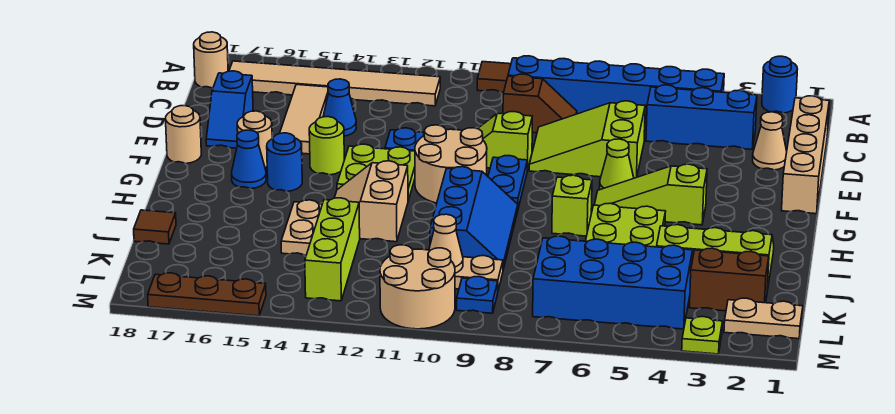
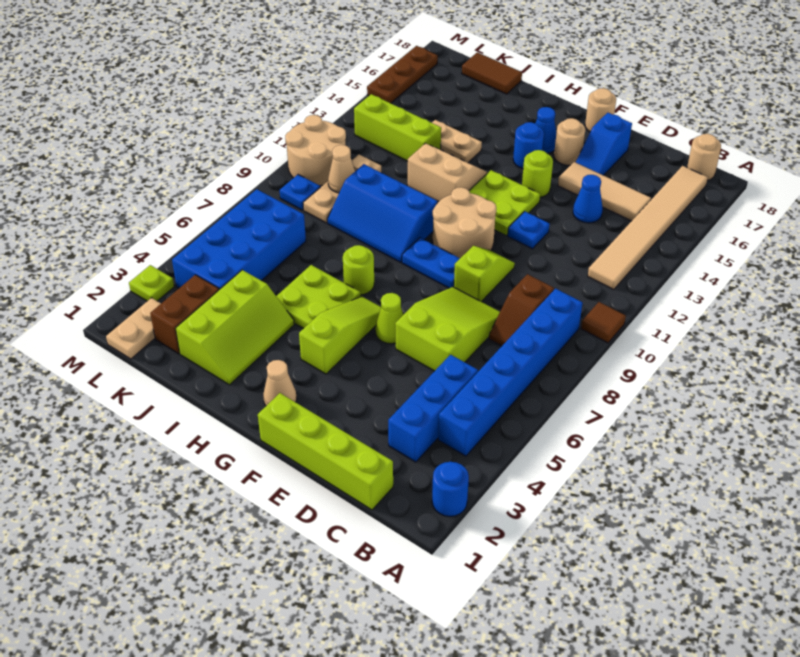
tan brick C1:F1 level 1 -> lime brick C1:F1 level 1
tan cone D2 level 1 -> tan cone G2 level 1
blue slope D17:E17 level 1 top D -> blue slope E16:E17 level 1 top 17
lime brick H7 level 1 -> lime round brick H7 level 1
brown tile J18 level 1 -> brown tile J18:K18 level 1

